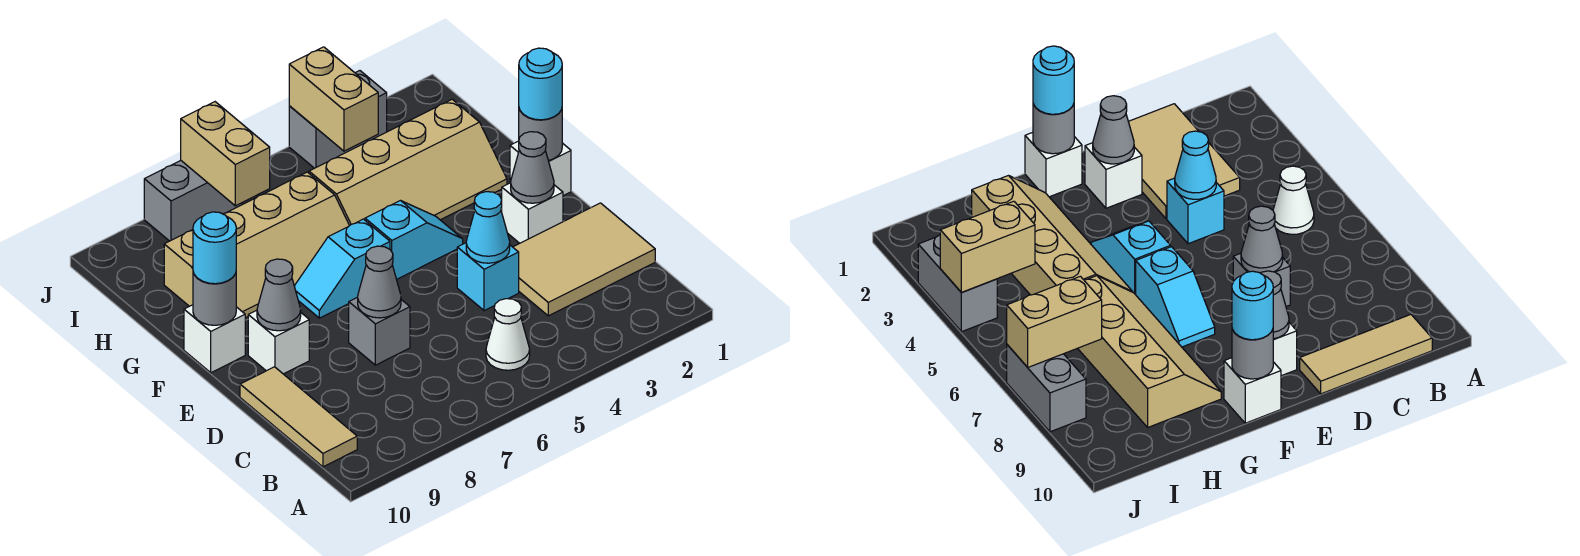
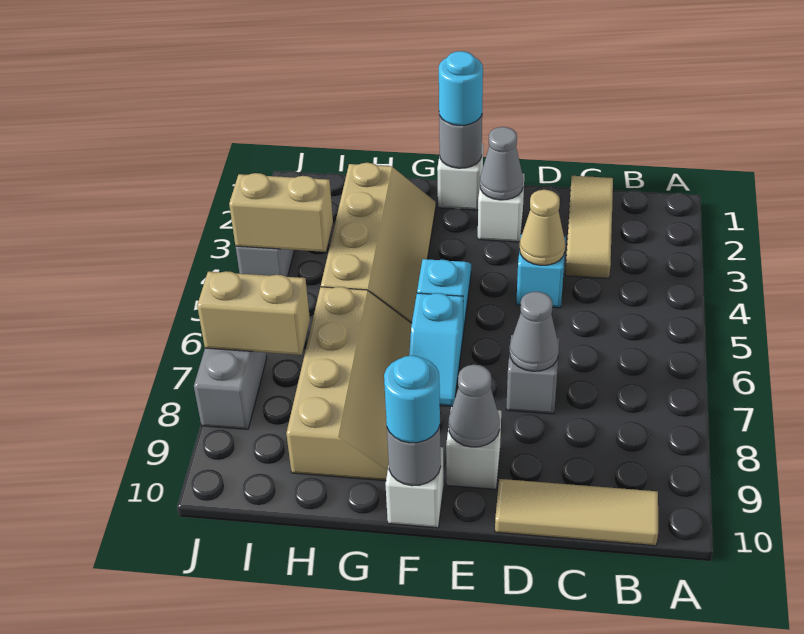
white cone B5 level 1 -> none
tan tile C1:D3 level 1 -> tan tile C1:C3 level 1
cyan cone D4 level 2 -> tan cone D4 level 2

